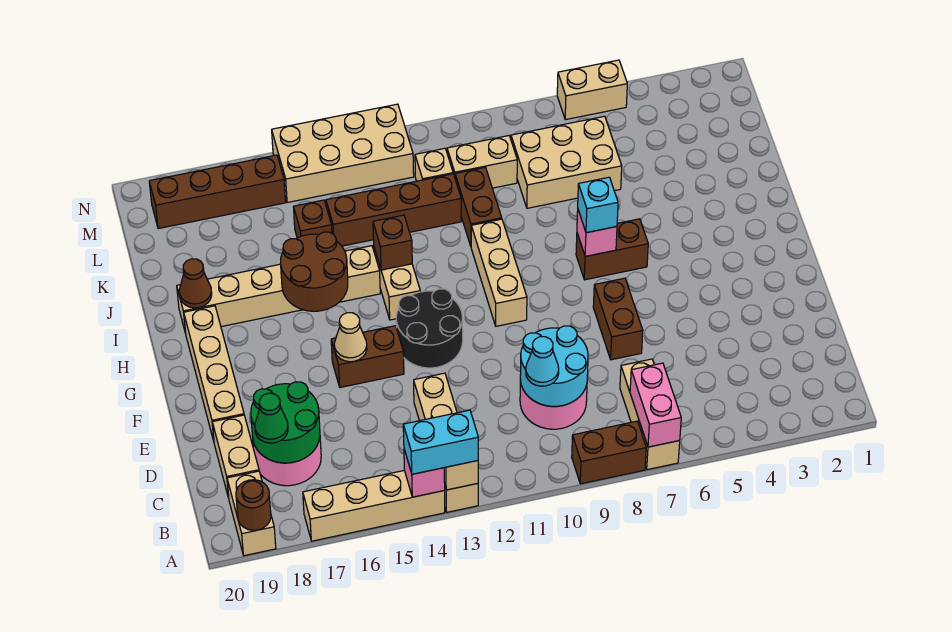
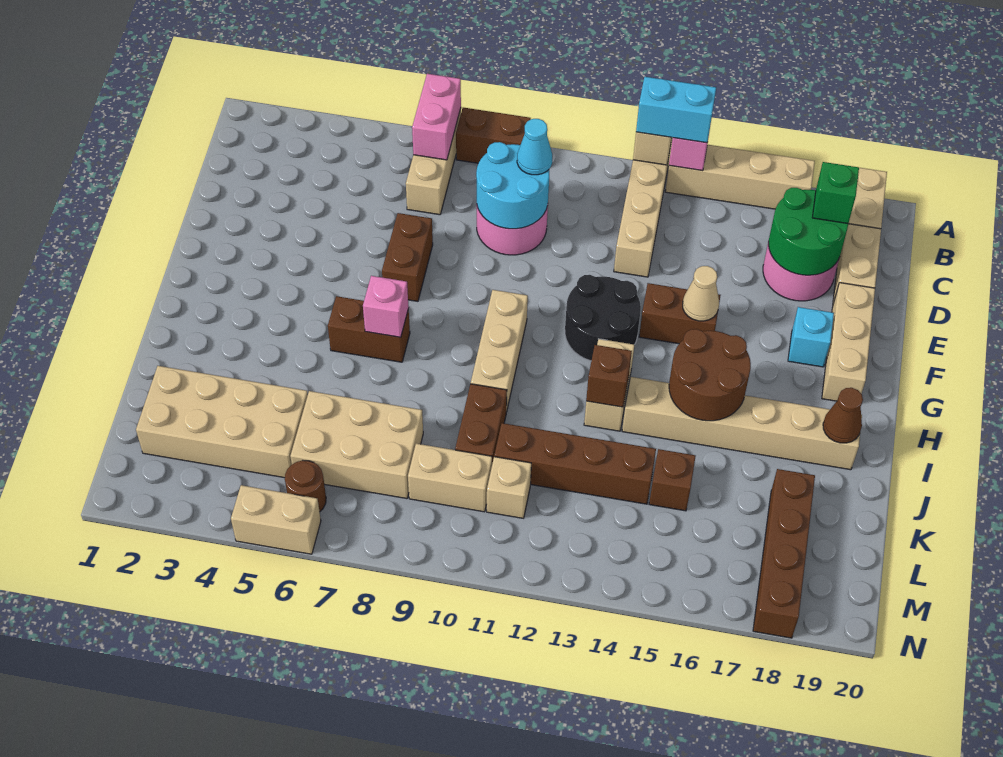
brown round brick A19 level 2 -> brown round brick M6 level 1
green cone C18 level 3 -> green brick C18 level 3
tan brick E19:H19 level 1 -> tan brick E19:G19 level 1
cyan brick H7 level 3 -> cyan brick F18 level 1
tan brick M12:N15 level 1 -> tan brick K2:L5 level 1
brown brick M16:M19 level 1 -> brown brick K18:N18 level 1

